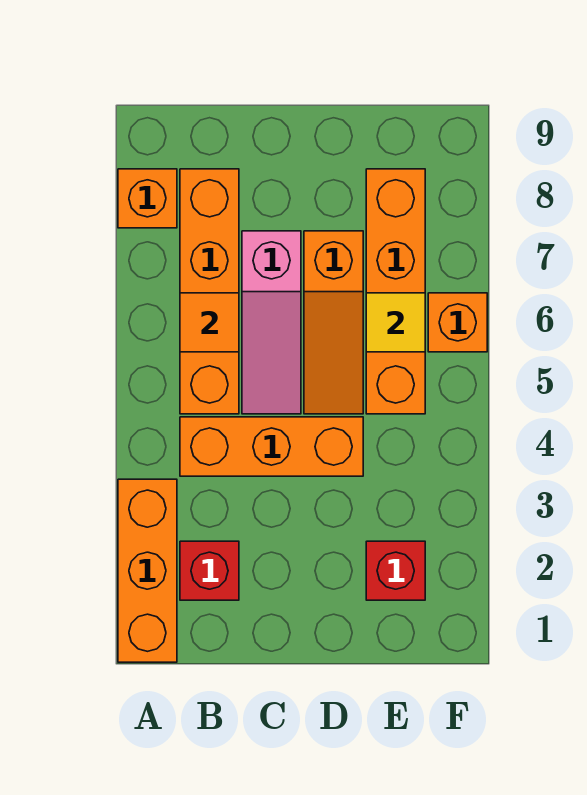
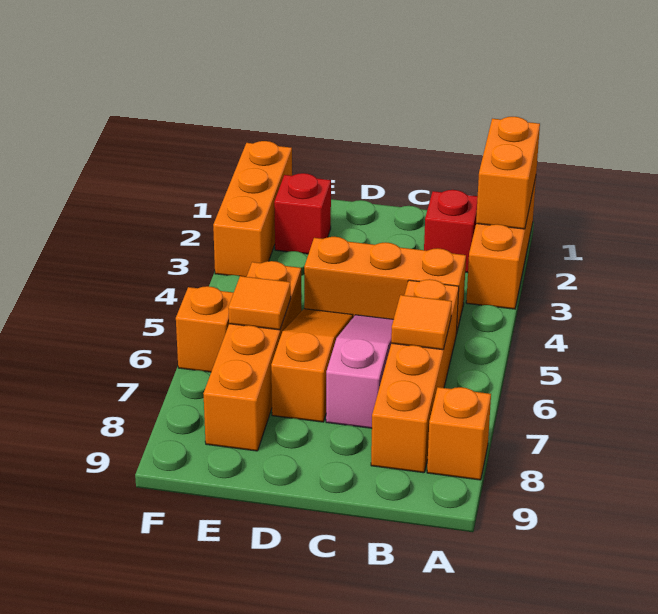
none -> orange brick A1:A2 level 2
yellow tile E6 level 2 -> orange tile E6 level 2
none -> orange brick F1:F3 level 1

